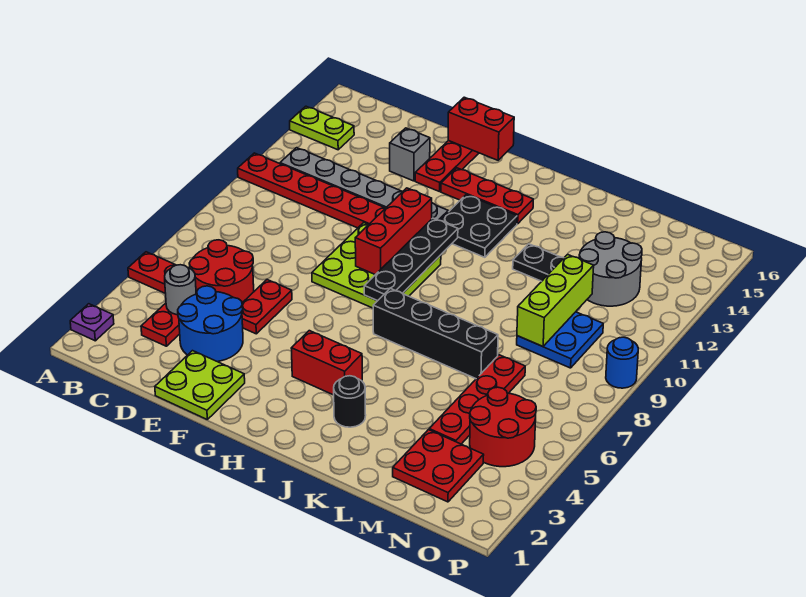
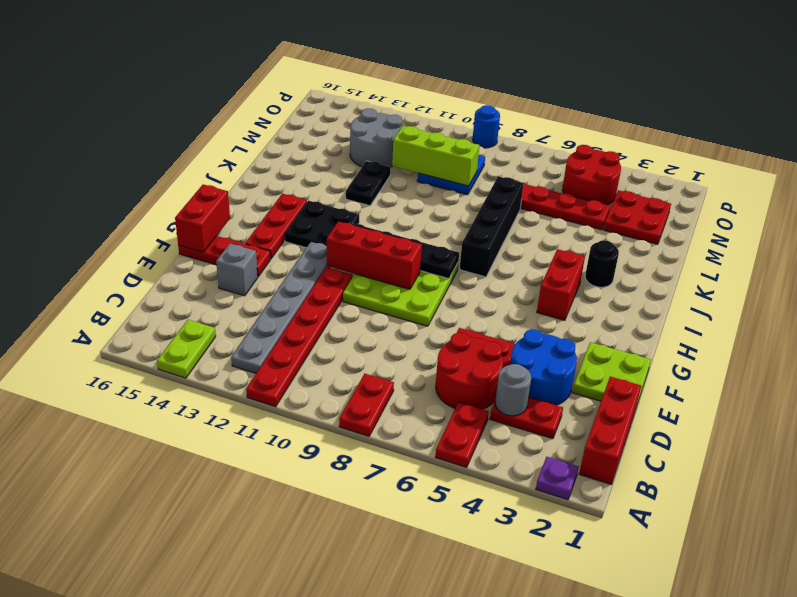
none -> red plate A8:B8 level 1
none -> red brick B1:D1 level 1

